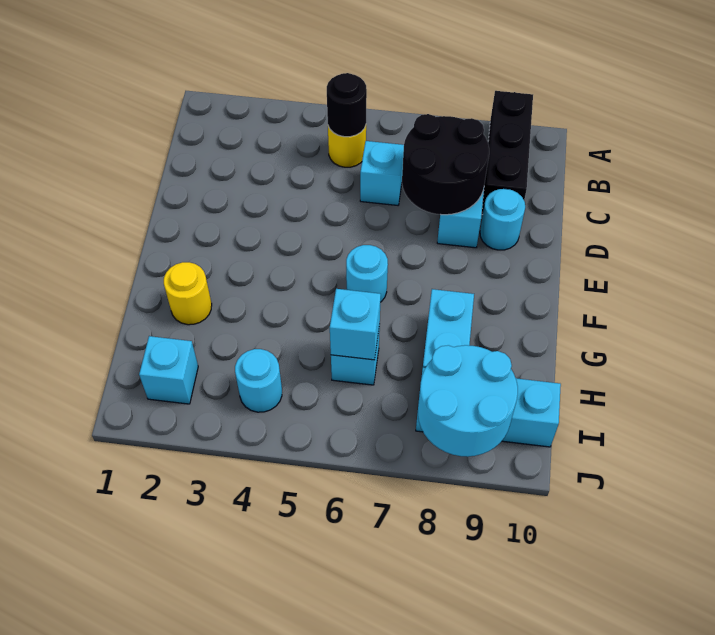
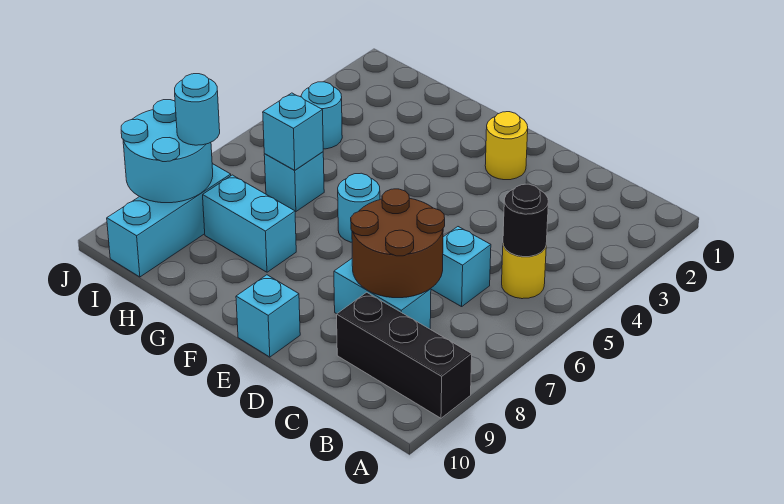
black round brick C7:D8 level 2 -> brown round brick C7:D8 level 2
cyan round brick D9 level 1 -> cyan round brick I8 level 3
yellow round brick G2 level 1 -> yellow round brick E2 level 1
cyan brick I2 level 1 -> cyan brick E10 level 1

